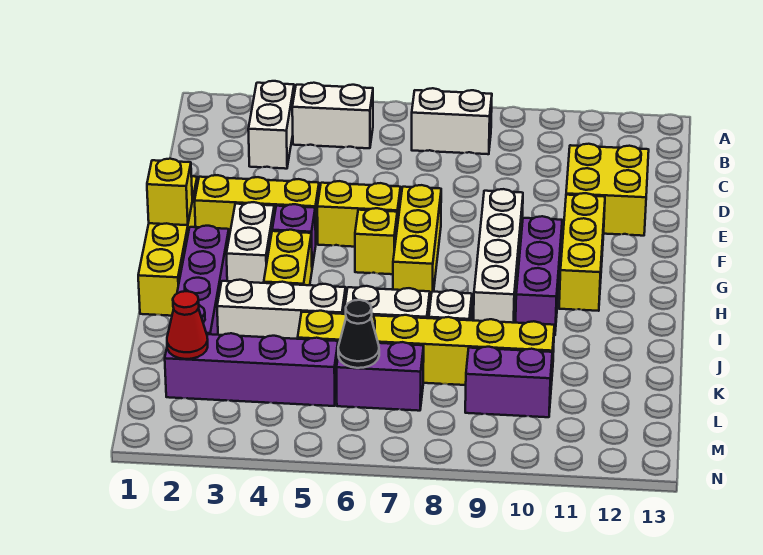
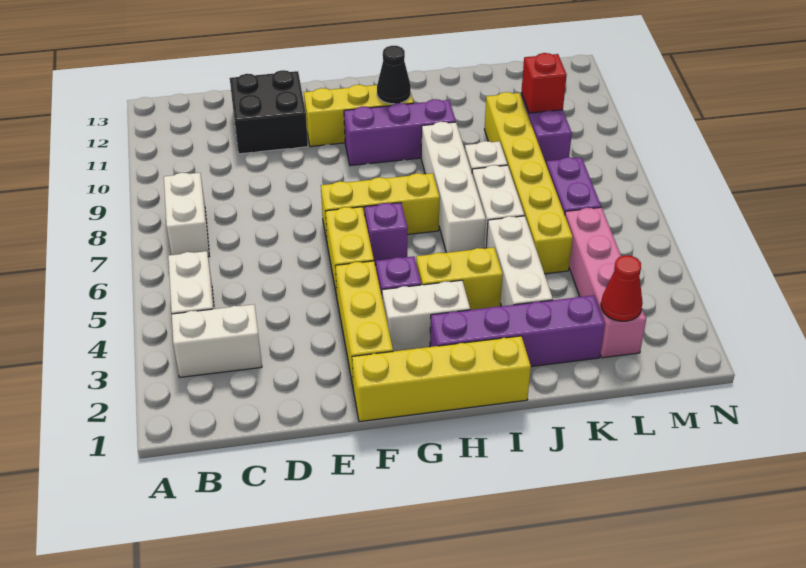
yellow brick D11:E12 level 1 -> black brick D11:E12 level 1
white brick F9:I9 level 1 -> white brick I6:I9 level 1
yellow brick G1 level 2 -> none
yellow brick G6 level 1 -> purple brick G6 level 1
purple brick L2:L5 level 1 -> pink brick L2:L5 level 1
black cone L6 level 2 -> black cone H11 level 2
none -> red brick L10 level 2

